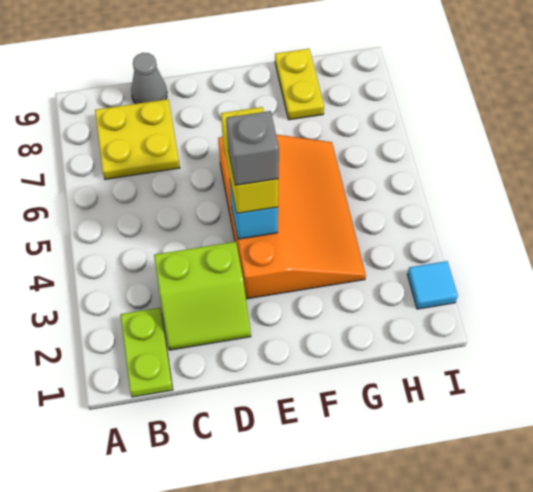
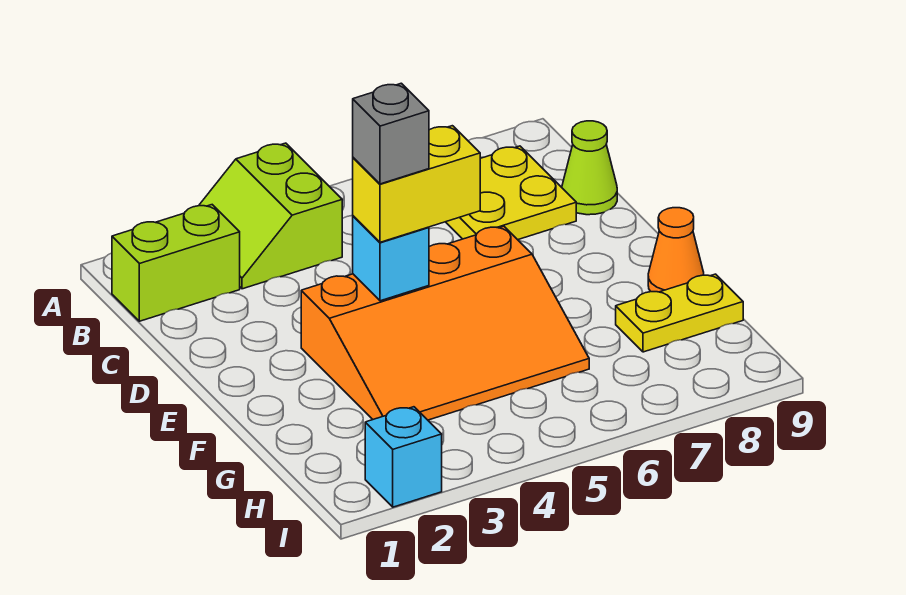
lime plate B1:B2 level 1 -> lime brick B1:B2 level 1
lime slope C2:D3 level 1 top 3 -> lime slope A3:B4 level 1 top 4
grey cone C9 level 1 -> lime cone C9 level 1
none -> orange cone F9 level 1
cyan tile I2 level 1 -> cyan brick I2 level 1

